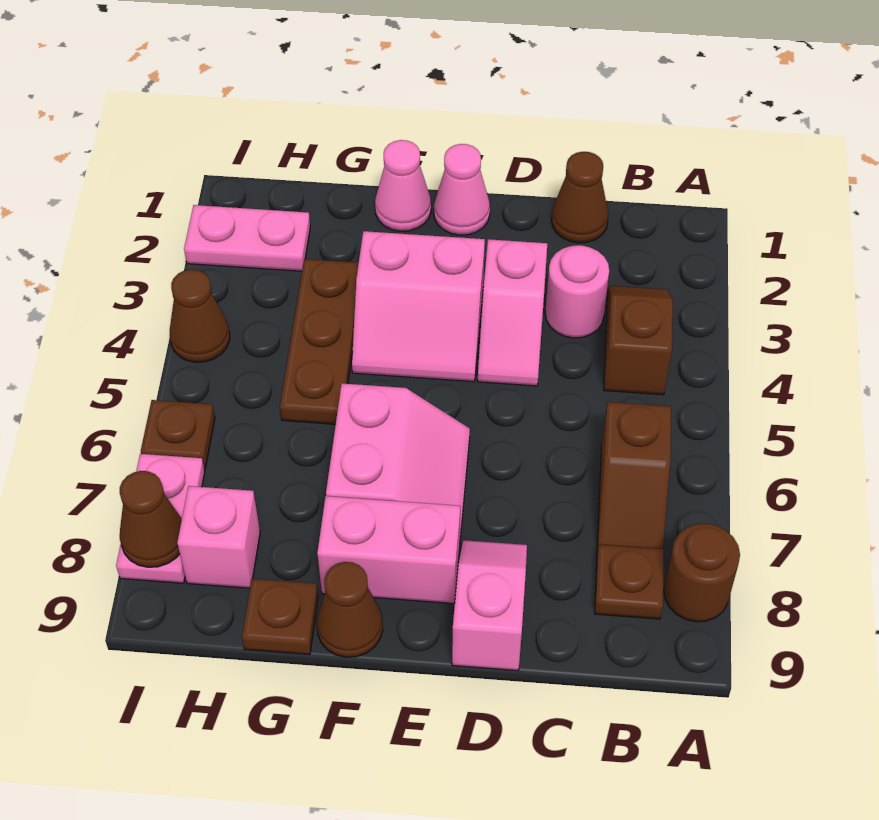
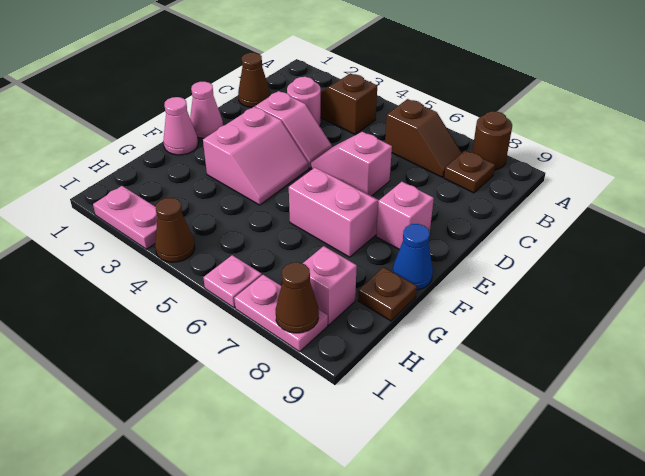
pink slope D8:D9 level 1 top 9 -> pink slope D5:D6 level 1 top 6
pink brick E8:F8 level 1 -> pink brick E8 level 1
brown cone F9 level 1 -> blue cone F9 level 1
brown plate G3:G5 level 1 -> none
pink plate H2:I2 level 1 -> pink plate I2:I3 level 1
brown plate I6 level 1 -> pink plate I6 level 1

